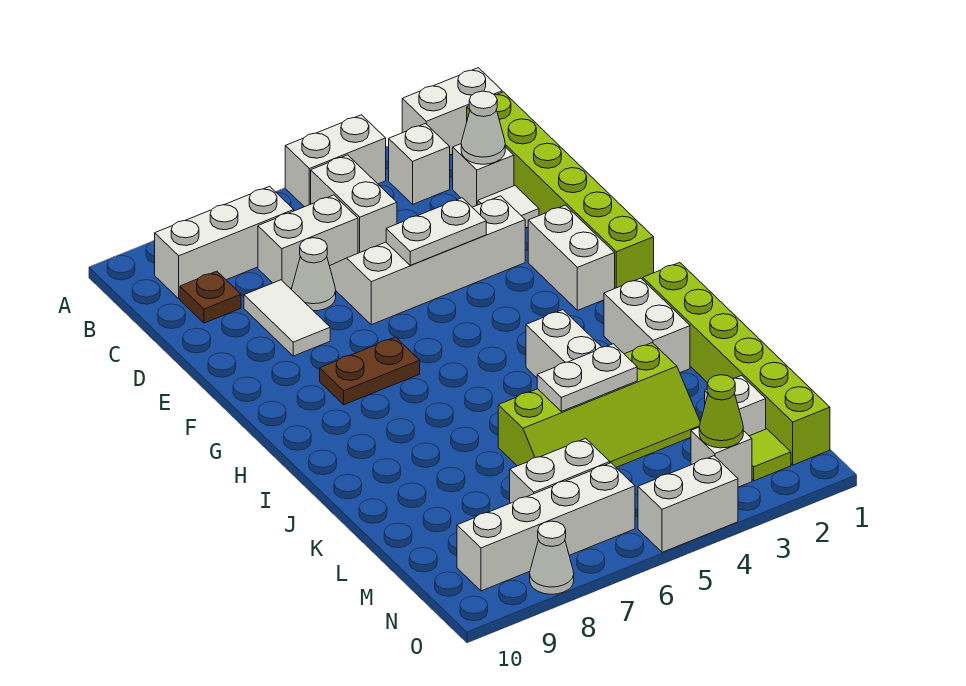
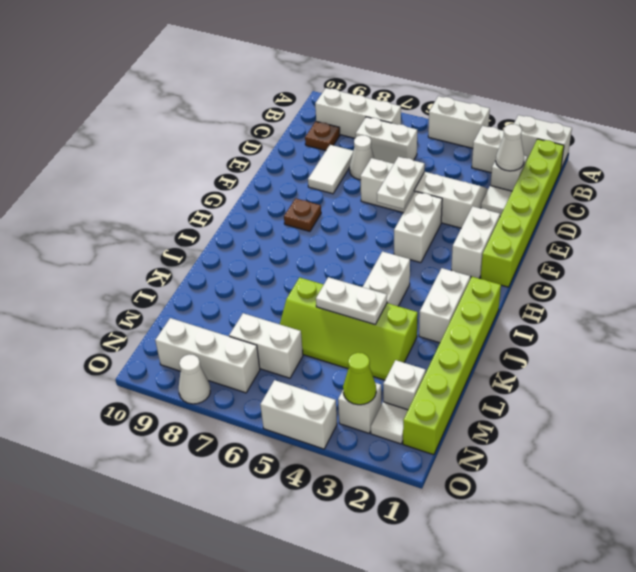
white brick B5:C5 level 1 -> white brick F4:G4 level 1
white plate E4:E5 level 2 -> white plate E5:F5 level 2
brown plate G7:G8 level 1 -> brown plate G8 level 1
lime tile N2 level 1 -> white tile N2 level 1
white brick N6:N9 level 1 -> white brick N7:N9 level 1

